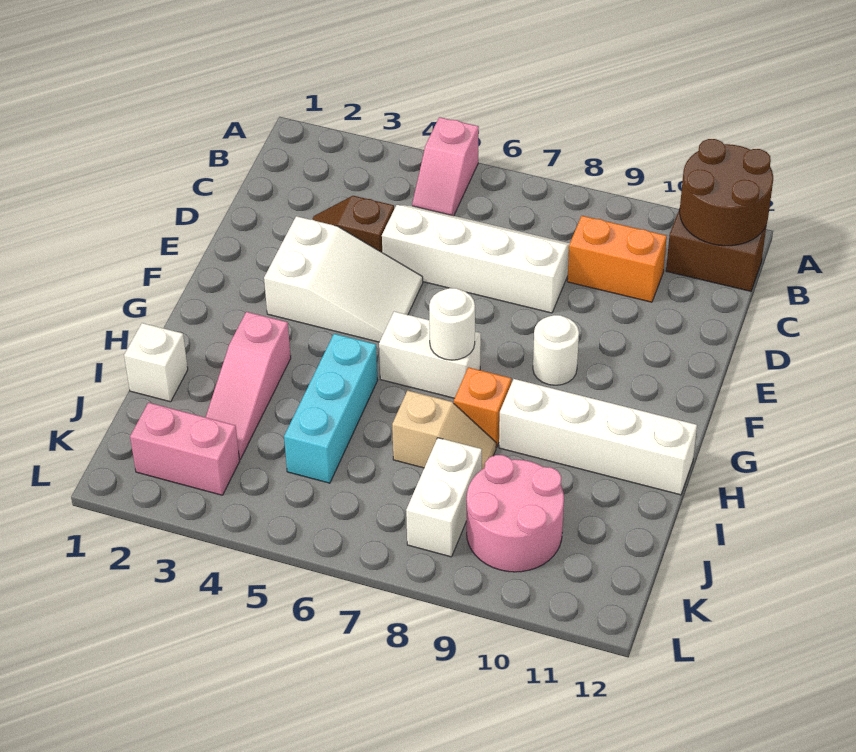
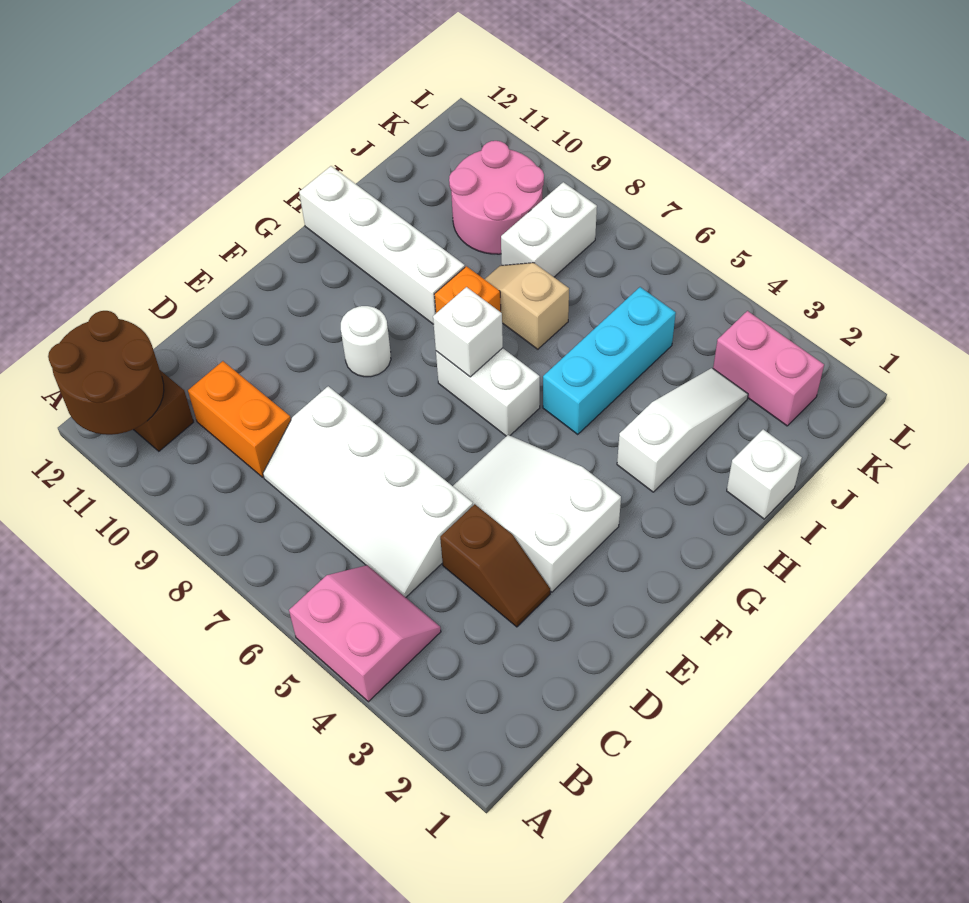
pink slope A5:B5 level 1 top A -> pink slope A4:B5 level 1 top A
white round brick G7 level 2 -> white brick G7 level 2
pink slope H3:J3 level 1 top H -> white slope H3:J3 level 1 top H

